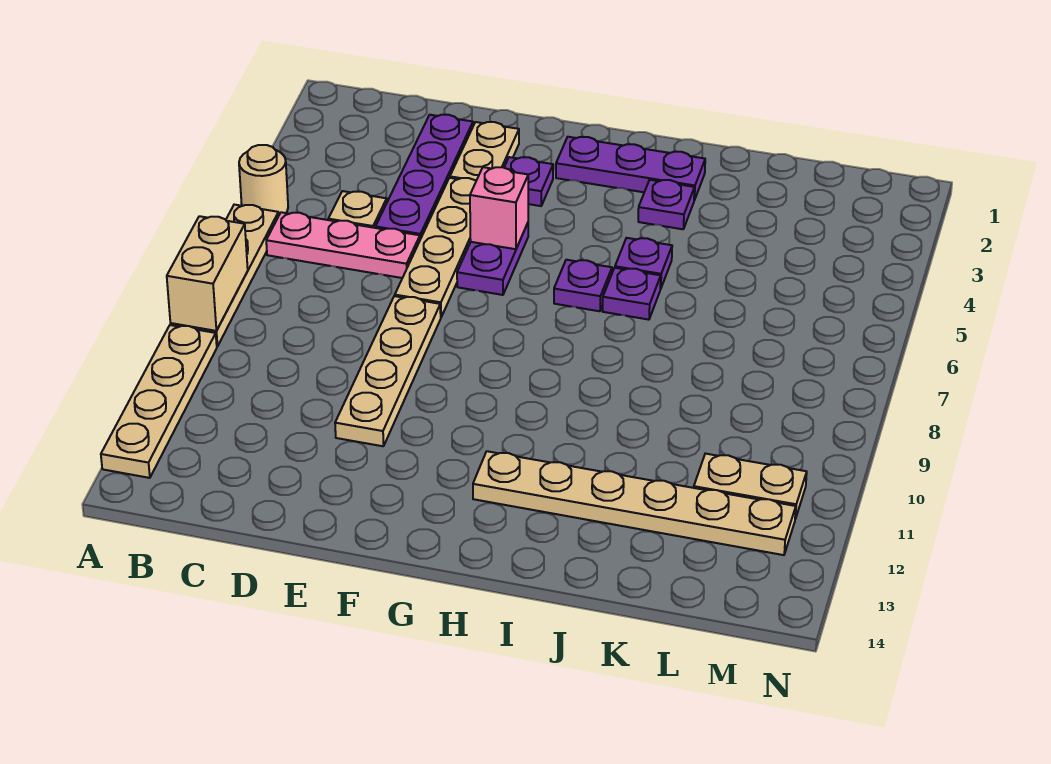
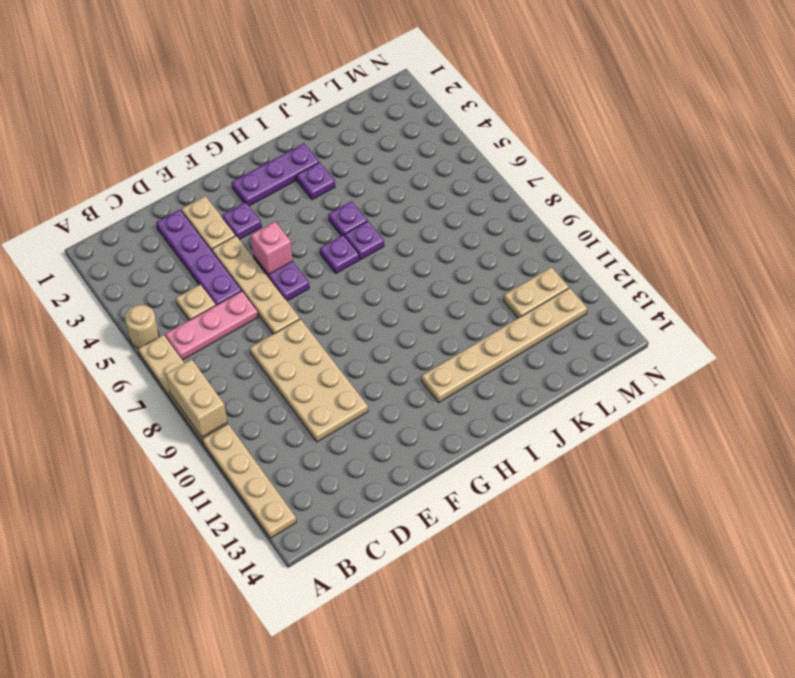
tan plate E8:E11 level 1 -> tan plate D8:E11 level 1

